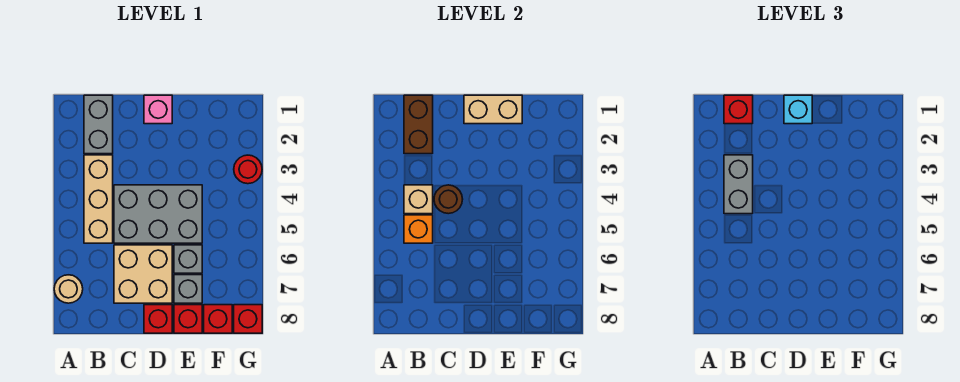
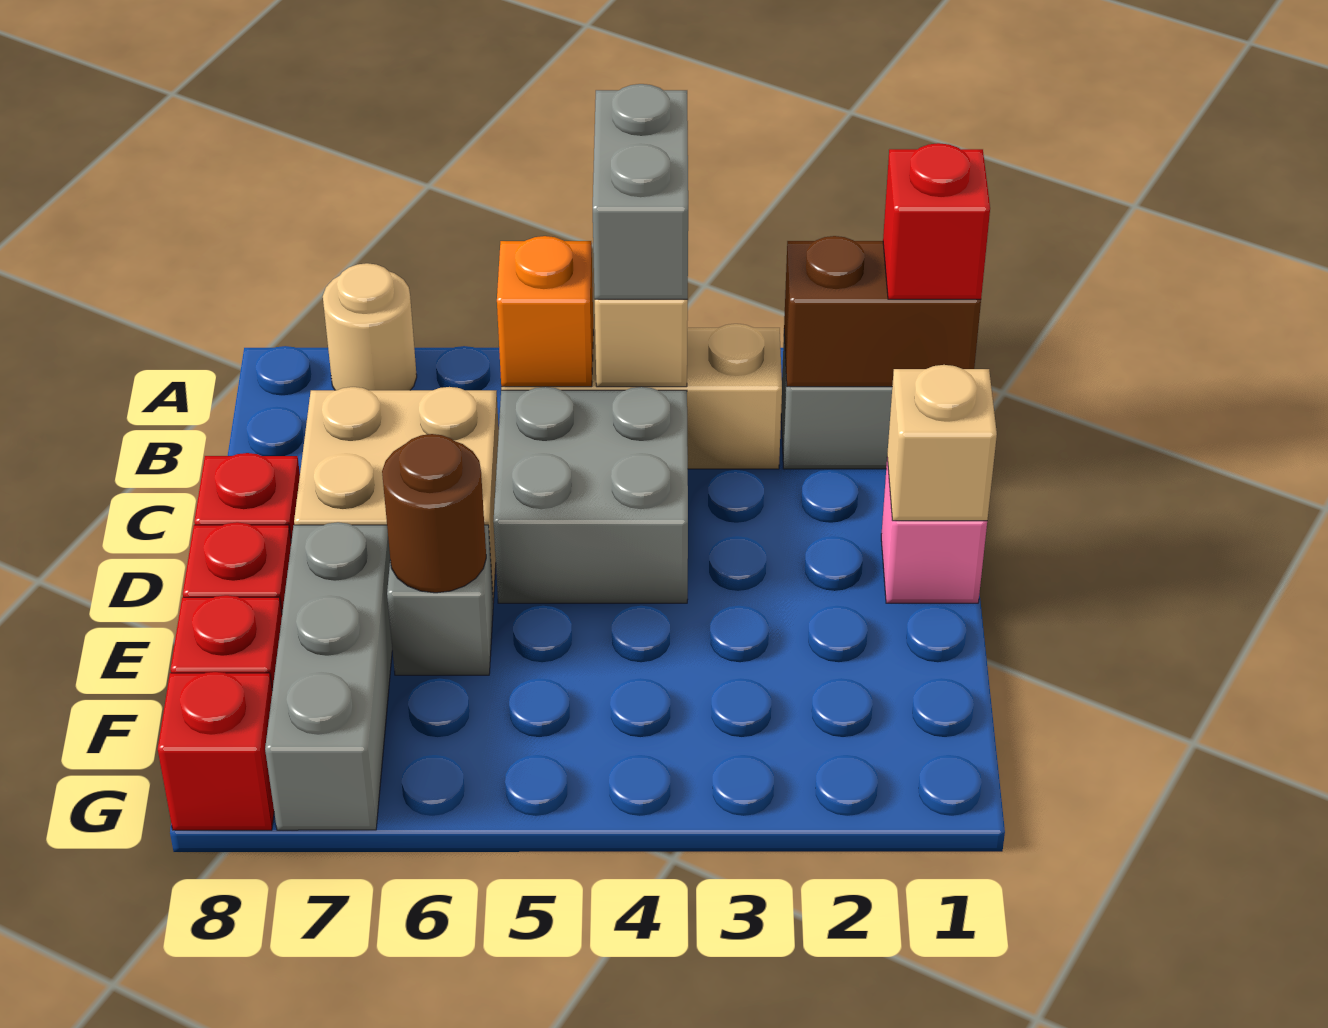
grey brick B3:B4 level 3 -> grey brick A4:B4 level 3
grey brick C4:E5 level 1 -> grey brick C4:D5 level 1
brown round brick C4 level 2 -> brown round brick E6 level 2
tan brick D1:E1 level 2 -> tan brick D1 level 2
cyan brick D1 level 3 -> none
grey brick E7 level 1 -> grey brick E7:G7 level 1
red round brick G3 level 1 -> none

